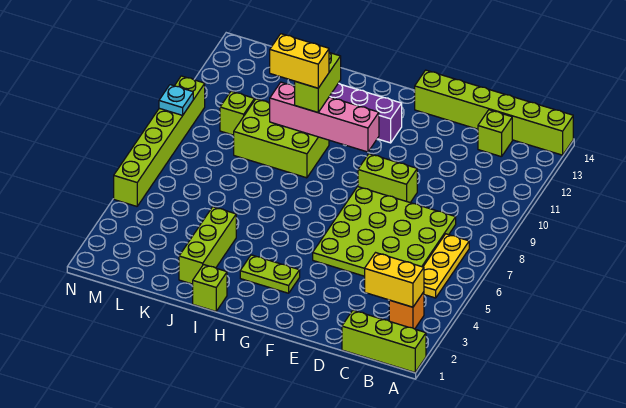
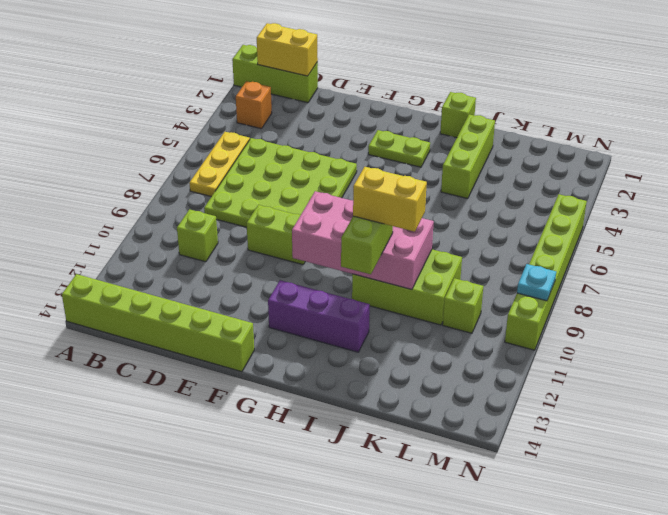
yellow brick B3:C3 level 2 -> yellow brick B1:C1 level 2
lime brick C13 level 1 -> lime brick C10 level 1
pink brick G10:J10 level 2 -> pink brick G9:J10 level 2

